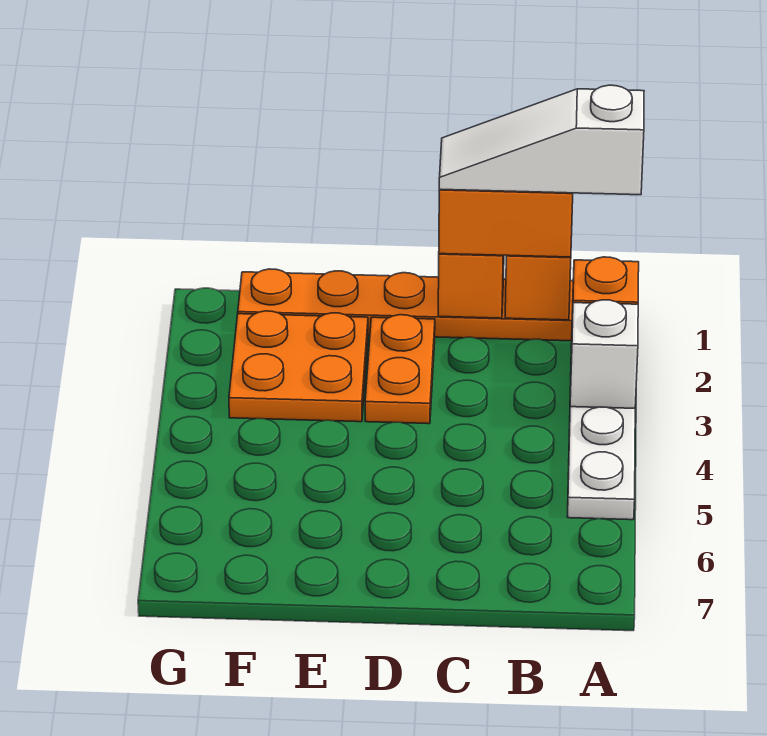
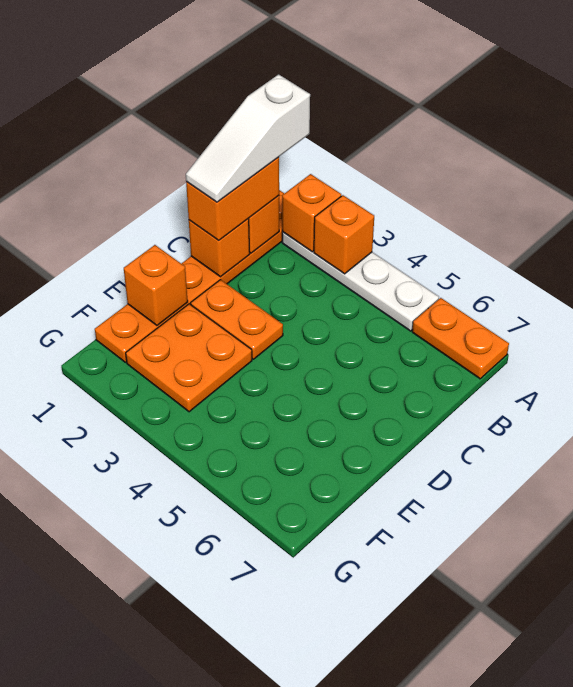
white brick A3 level 2 -> orange brick A3 level 2
none -> orange plate A6:A7 level 1
none -> orange brick E1 level 2

